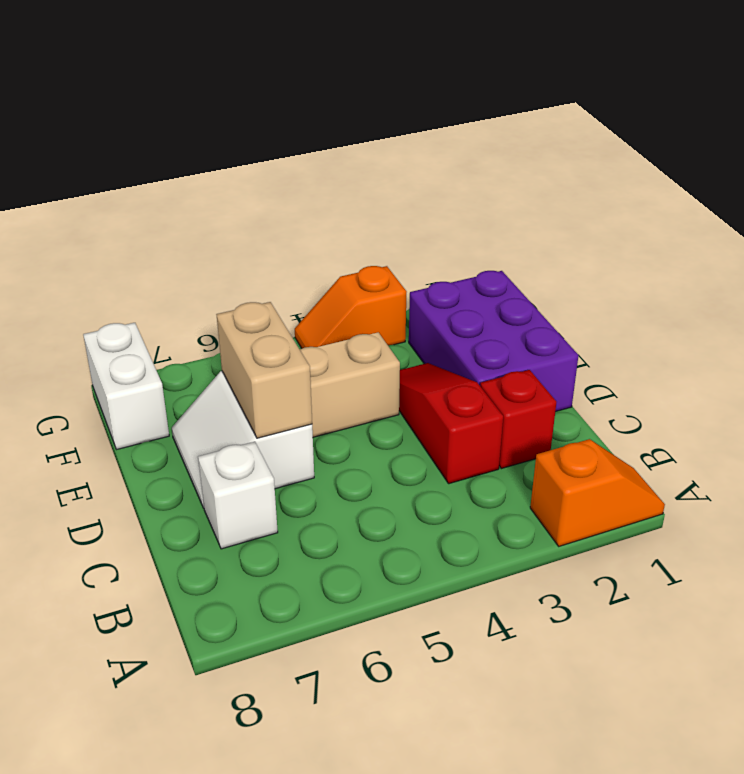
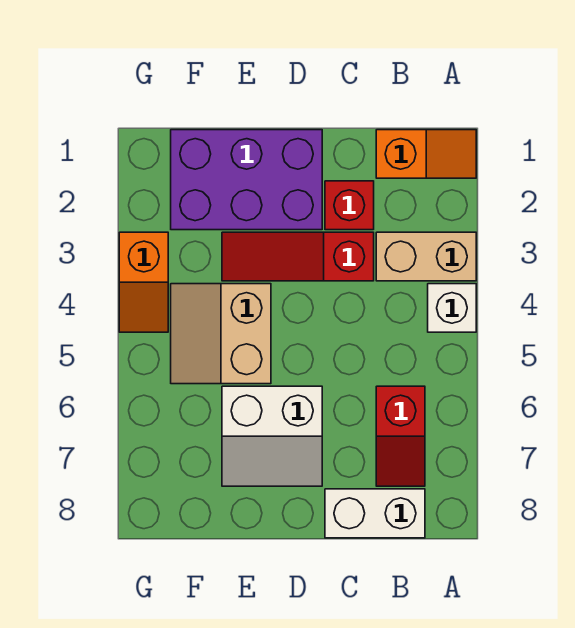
orange slope A1:A2 level 1 top 2 -> orange slope A1:B1 level 1 top B
none -> red slope B6:B7 level 1 top 6
white brick C7 level 1 -> white brick A4 level 1
tan brick D6:E6 level 2 -> tan brick A3:B3 level 1
white brick F8:G8 level 1 -> white brick B8:C8 level 1

